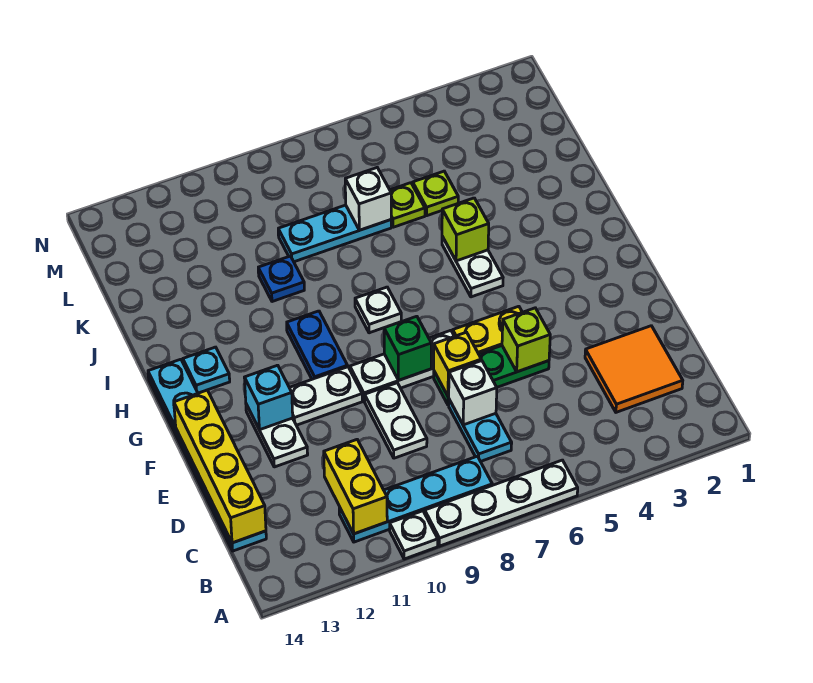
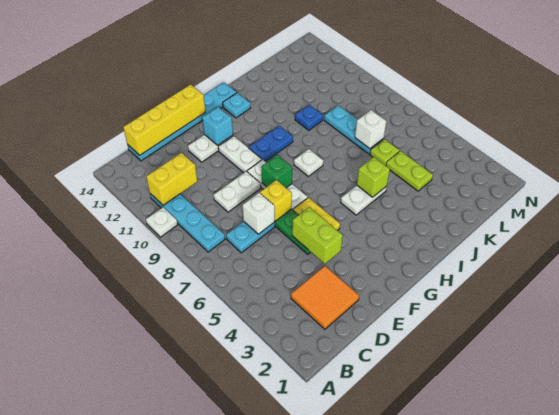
white plate A6:A9 level 1 -> none
lime brick E5 level 2 -> lime brick E4:E5 level 2
lime plate K5 level 1 -> lime plate K4:K5 level 1

